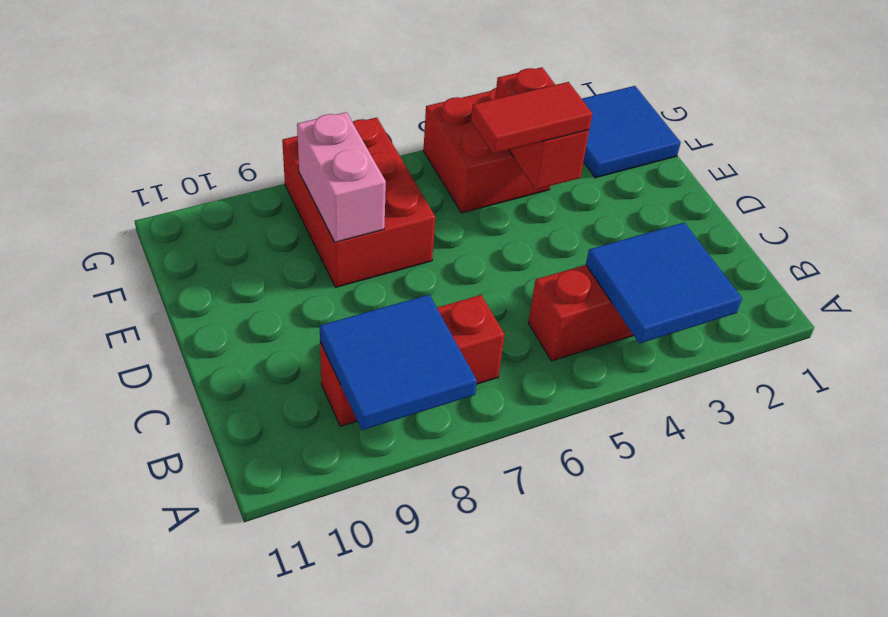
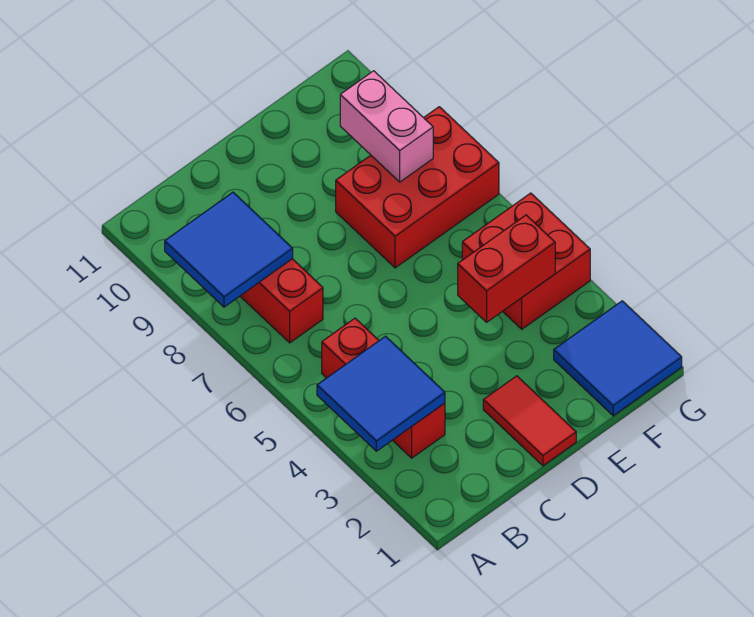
red tile E4:E5 level 3 -> red tile D1:D2 level 1
pink brick E8:F8 level 2 -> pink brick F8:F9 level 2

